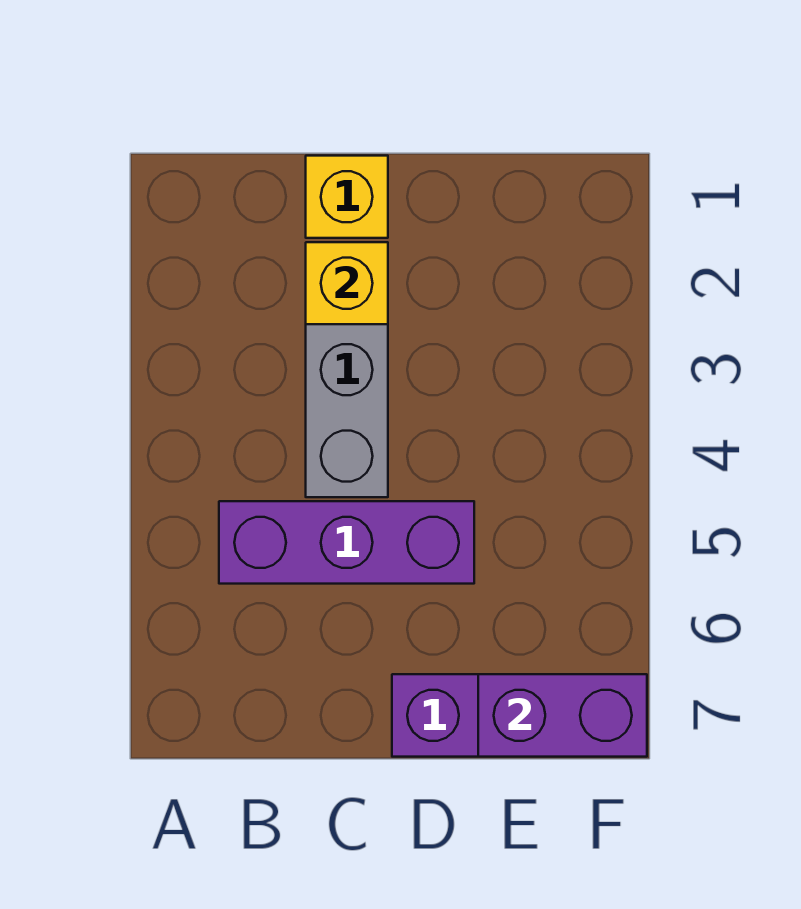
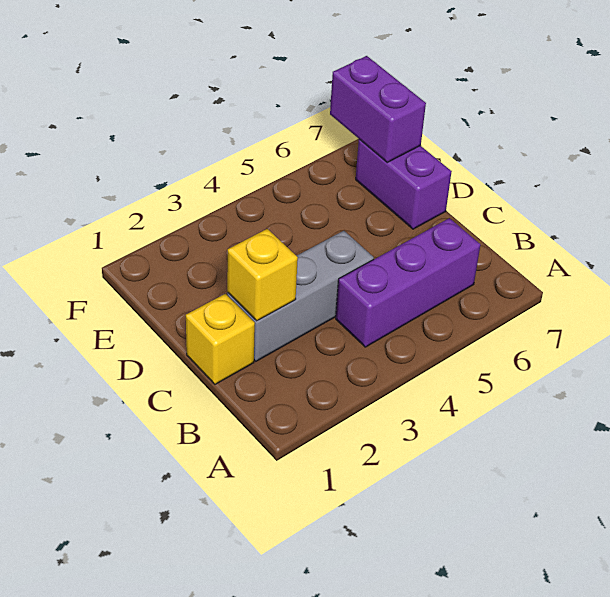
purple brick B5:D5 level 1 -> purple brick B4:B6 level 1

